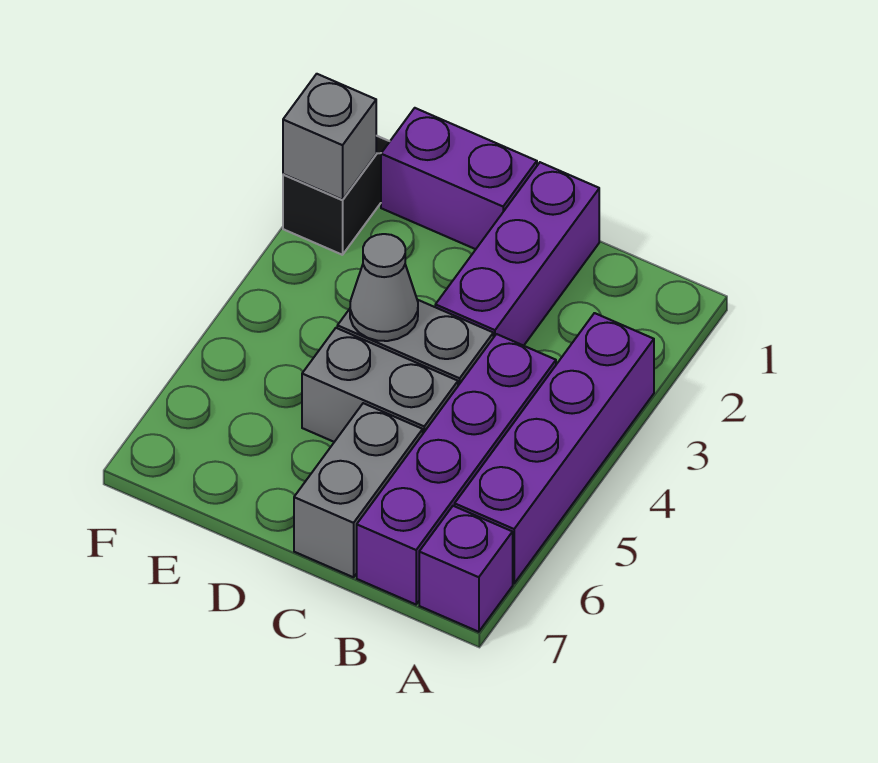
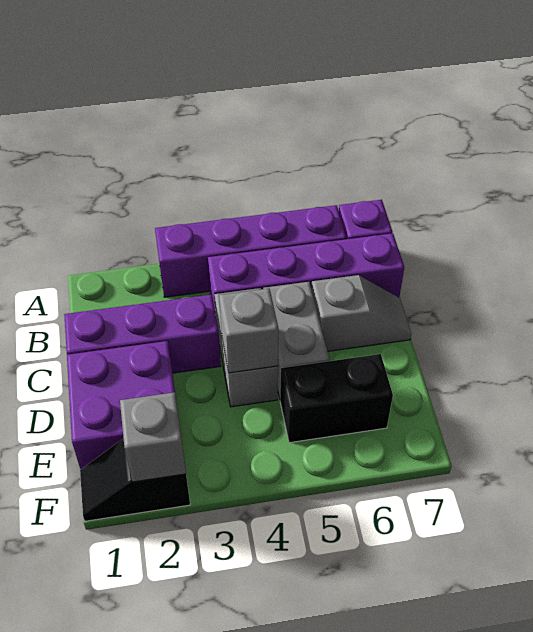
grey brick C6:C7 level 1 -> grey slope C6:C7 level 1 top 6
purple brick D1:E1 level 1 -> purple brick D1:E2 level 1
grey cone D4 level 2 -> grey brick D4 level 2
none -> black brick E5:E6 level 1

